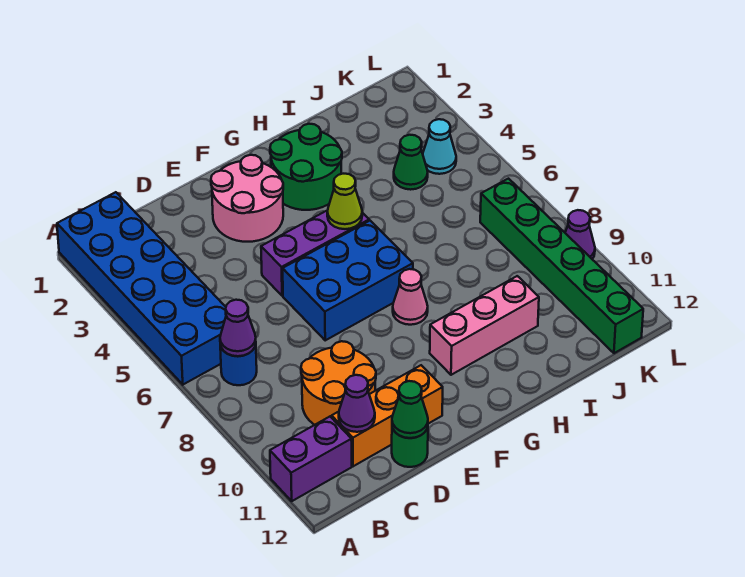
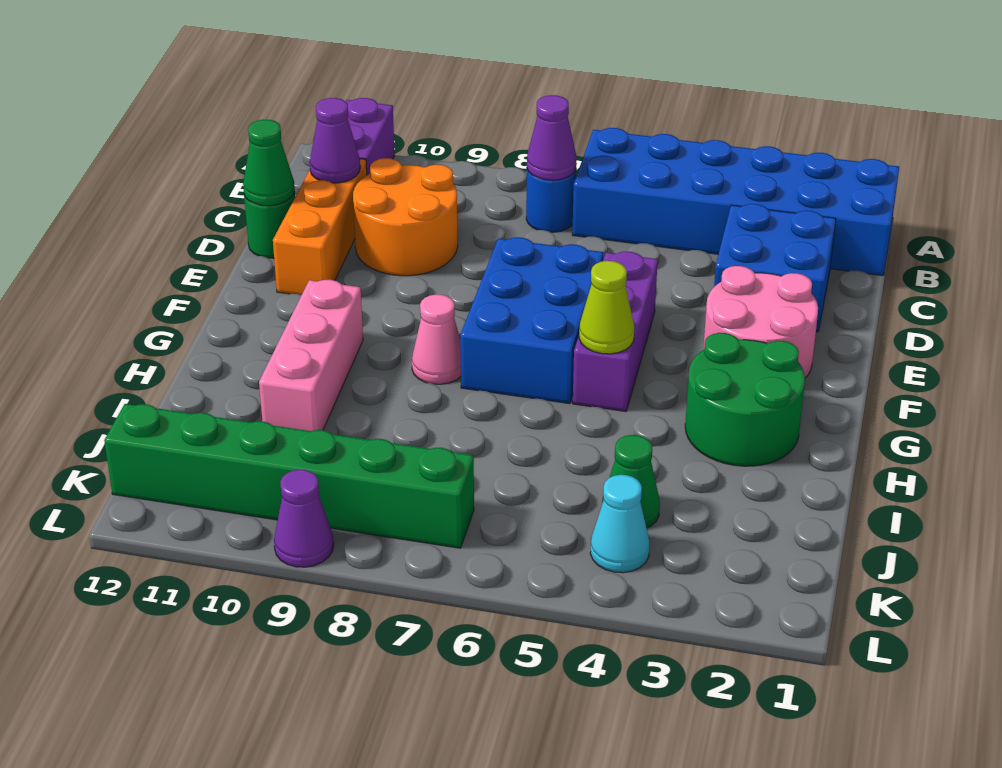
none -> blue brick C2:D3 level 1

